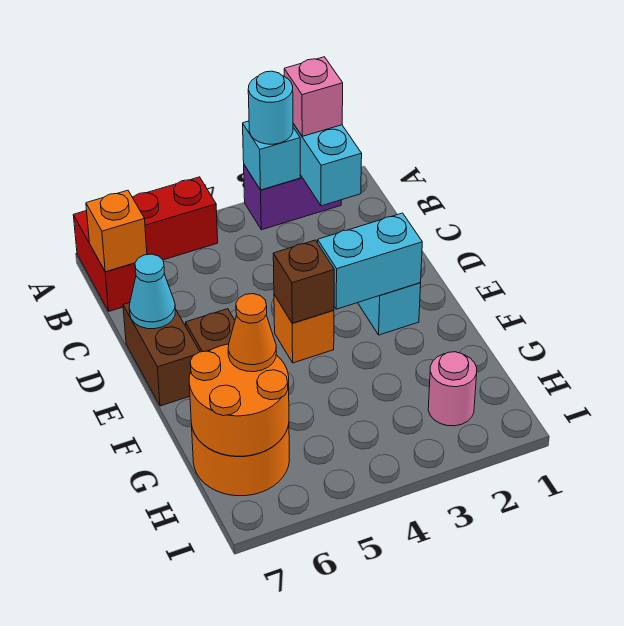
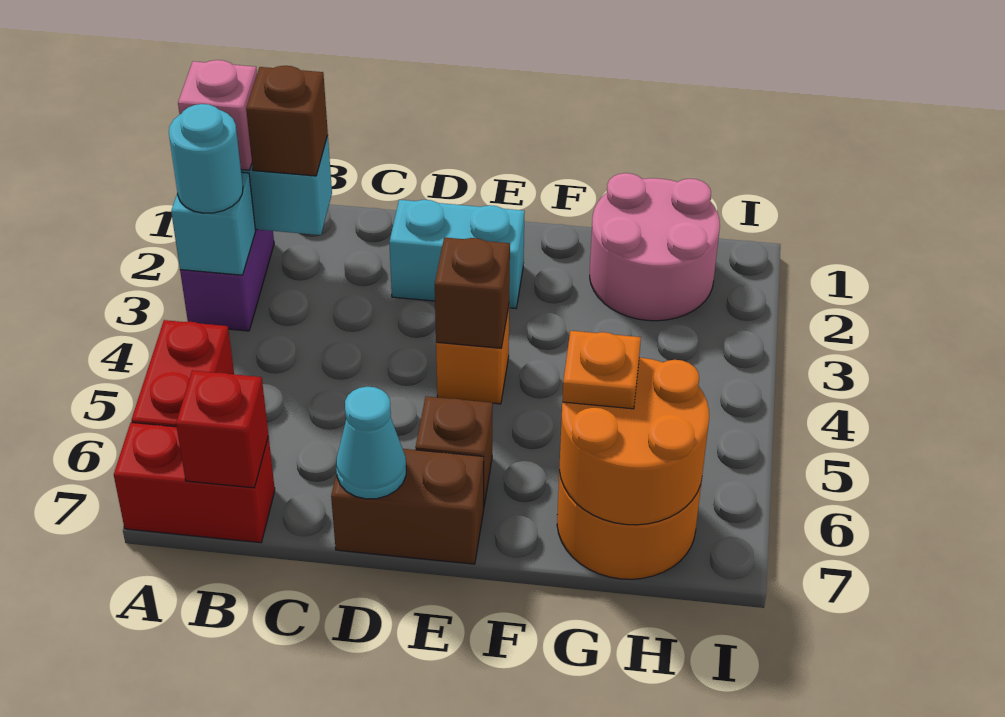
none -> brown brick B2 level 3
orange brick B7 level 2 -> red brick B7 level 2
cyan brick E2:E3 level 2 -> none
orange cone G6 level 3 -> orange plate G6 level 3
pink round brick H2 level 1 -> pink round brick G1:H2 level 1

